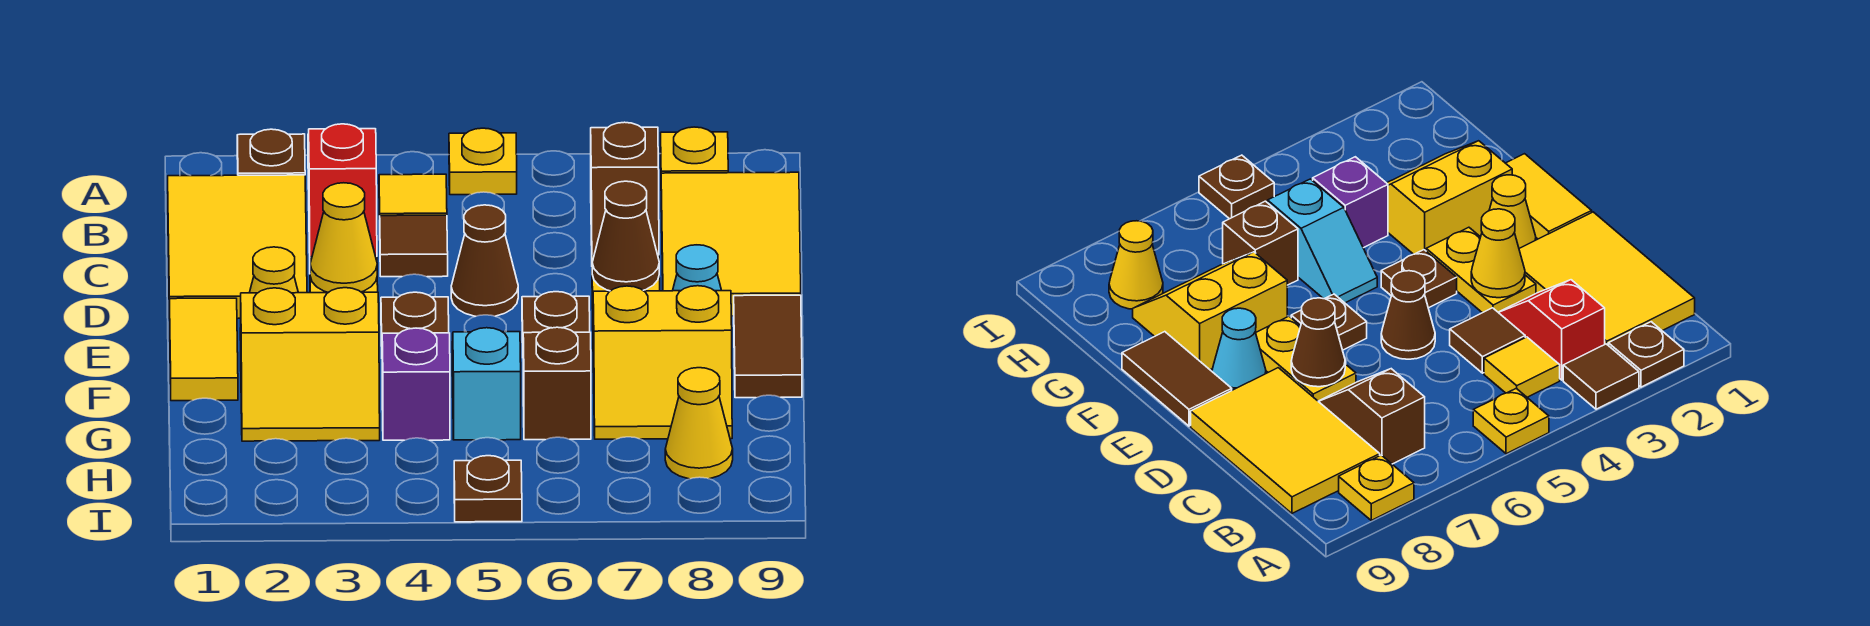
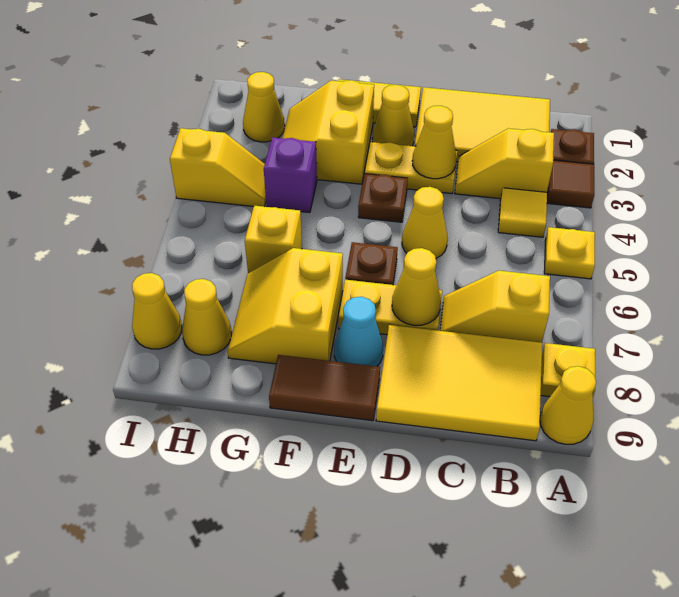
none -> yellow cone A9 level 1
red slope B3:C3 level 1 top B -> yellow slope B3:C3 level 1 top B
brown slope B7:C7 level 1 top B -> yellow slope B7:C7 level 1 top B
brown tile C4 level 1 -> none
brown cone D5 level 1 -> yellow cone D5 level 1
brown cone D7 level 2 -> yellow cone D7 level 2
cyan slope F5:G5 level 1 top G -> none
brown brick G6 level 1 -> yellow brick G6 level 1
none -> yellow cone H2 level 1
none -> yellow slope H4:I4 level 1 top I
brown plate I5 level 1 -> none
none -> yellow cone I8 level 1

